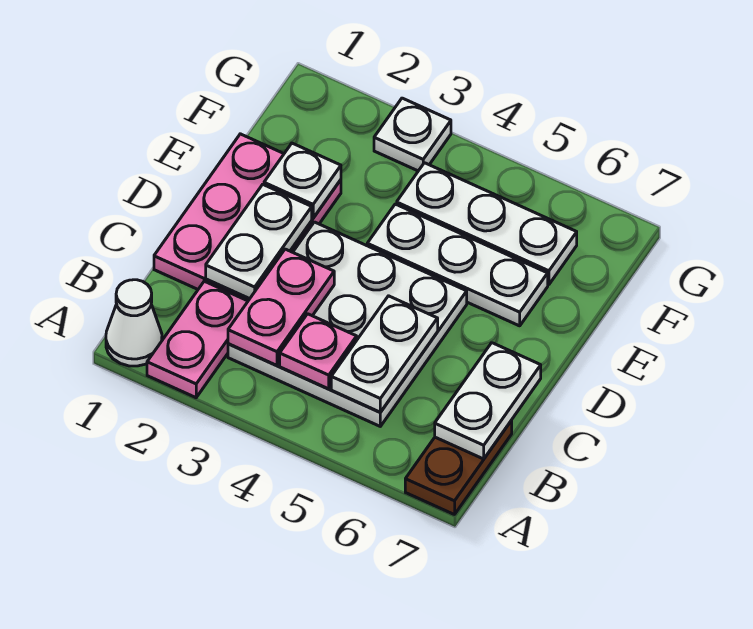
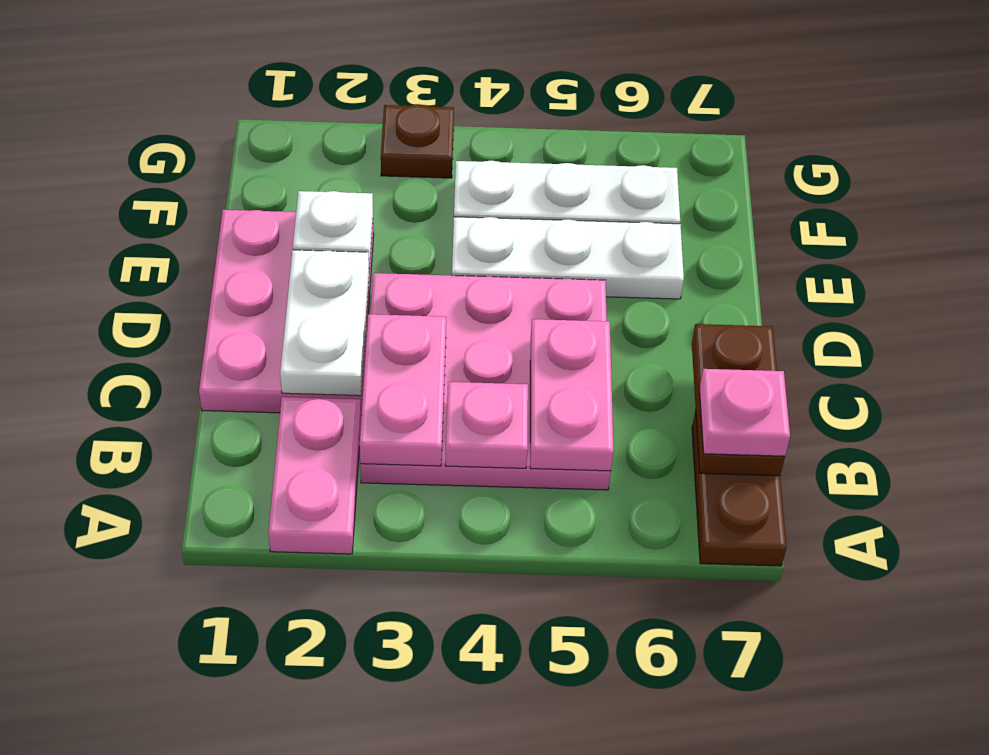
white cone A1 level 1 -> none
white plate B3:D5 level 1 -> pink plate B3:D5 level 1
white plate B5:C5 level 2 -> pink plate B5:C5 level 2
white plate B7:C7 level 2 -> brown plate B7:C7 level 2
none -> pink plate B7 level 3
white plate G3 level 1 -> brown plate G3 level 1

